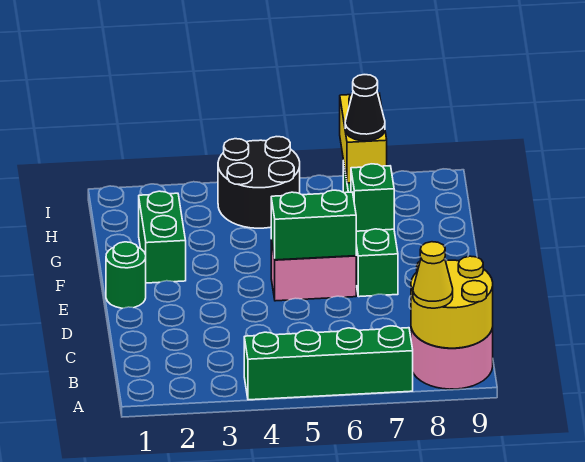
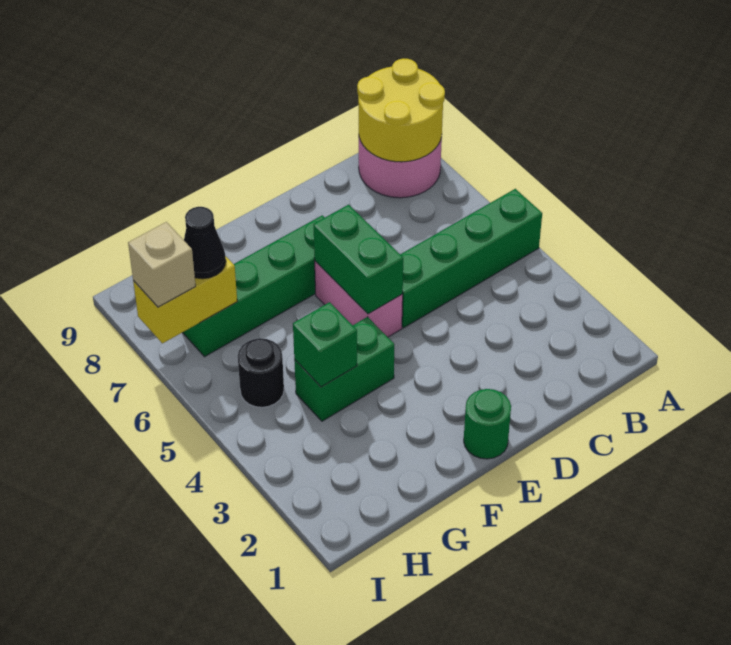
green brick A4:A7 level 1 -> green brick A5:D5 level 1
yellow cone A8 level 3 -> none
green brick F2:G2 level 1 -> green brick F4:G4 level 1
green brick F7 level 2 -> green brick G4 level 2
black round brick H4:I5 level 1 -> black round brick H5 level 1
none -> tan brick I7 level 3

